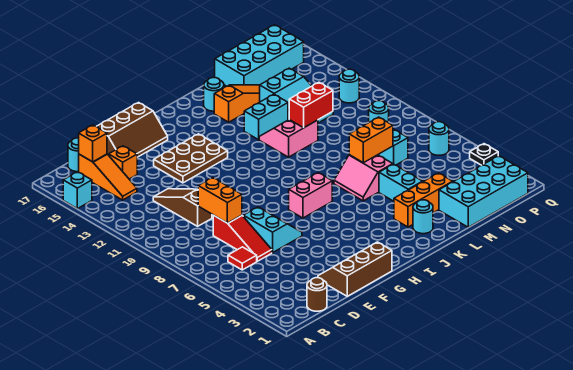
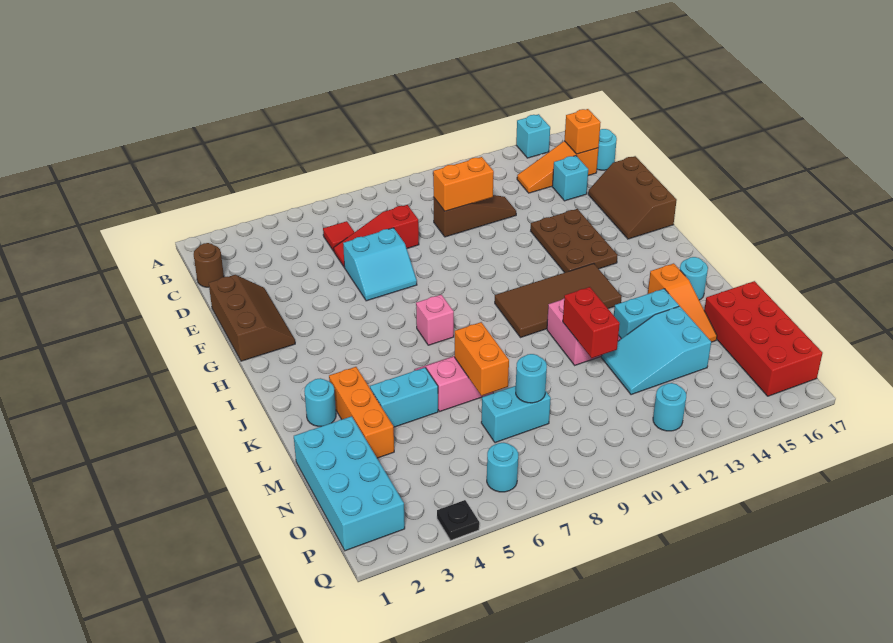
orange brick D8:D9 level 2 -> orange brick D10:D11 level 2
orange brick D15 level 1 -> cyan brick D15 level 1
pink brick H7:I7 level 1 -> pink brick I7 level 1
none -> brown tile I10:J13 level 1
cyan brick K13:L13 level 1 -> cyan brick L13:L14 level 1
cyan brick M16:P17 level 1 -> red brick M16:P17 level 1

